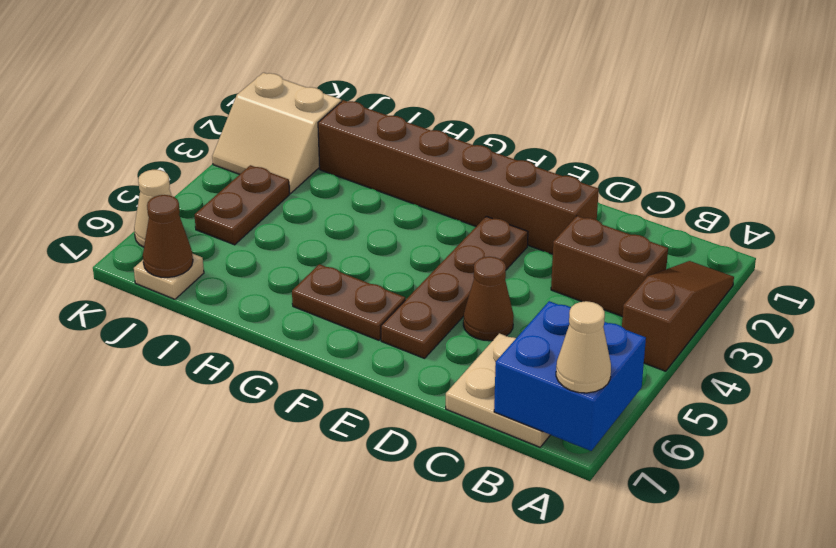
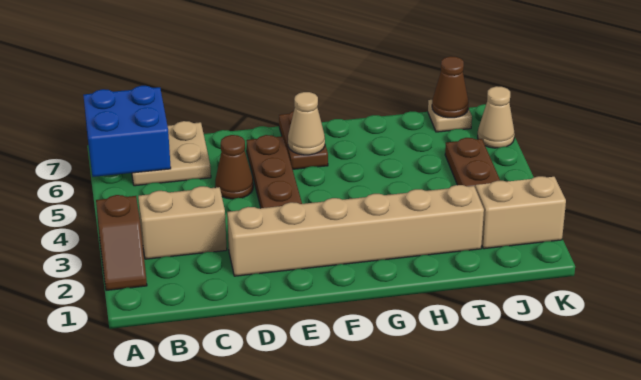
brown slope A2:A4 level 1 top 4 -> brown slope A2:A3 level 1 top 3
tan cone A7 level 3 -> tan cone F6 level 2
brown brick B3:C3 level 1 -> tan brick B3:C3 level 1
brown brick D2:I2 level 1 -> tan brick D2:I2 level 1
brown plate F6:G6 level 1 -> brown plate F6:F7 level 1

